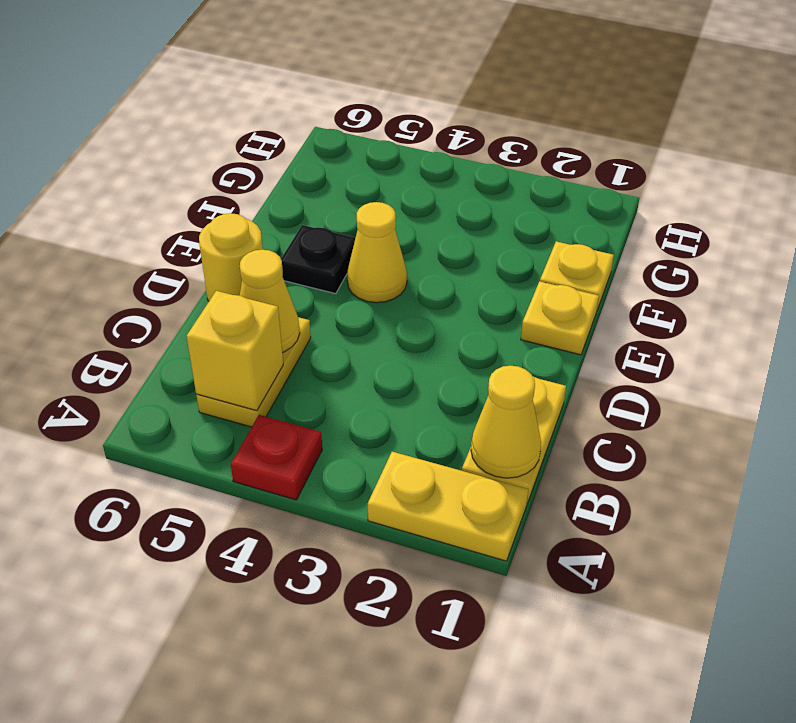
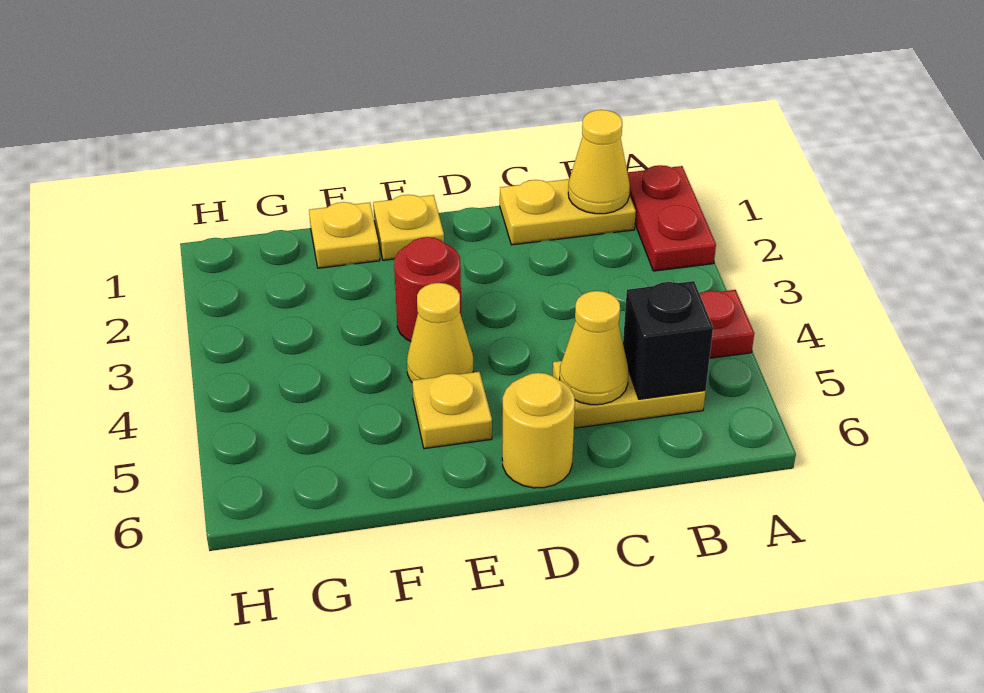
yellow plate A1:A2 level 1 -> red plate A1:A2 level 1
yellow brick B5 level 2 -> black brick B5 level 2
none -> red round brick E3 level 1
black plate E5 level 1 -> yellow plate E5 level 1

